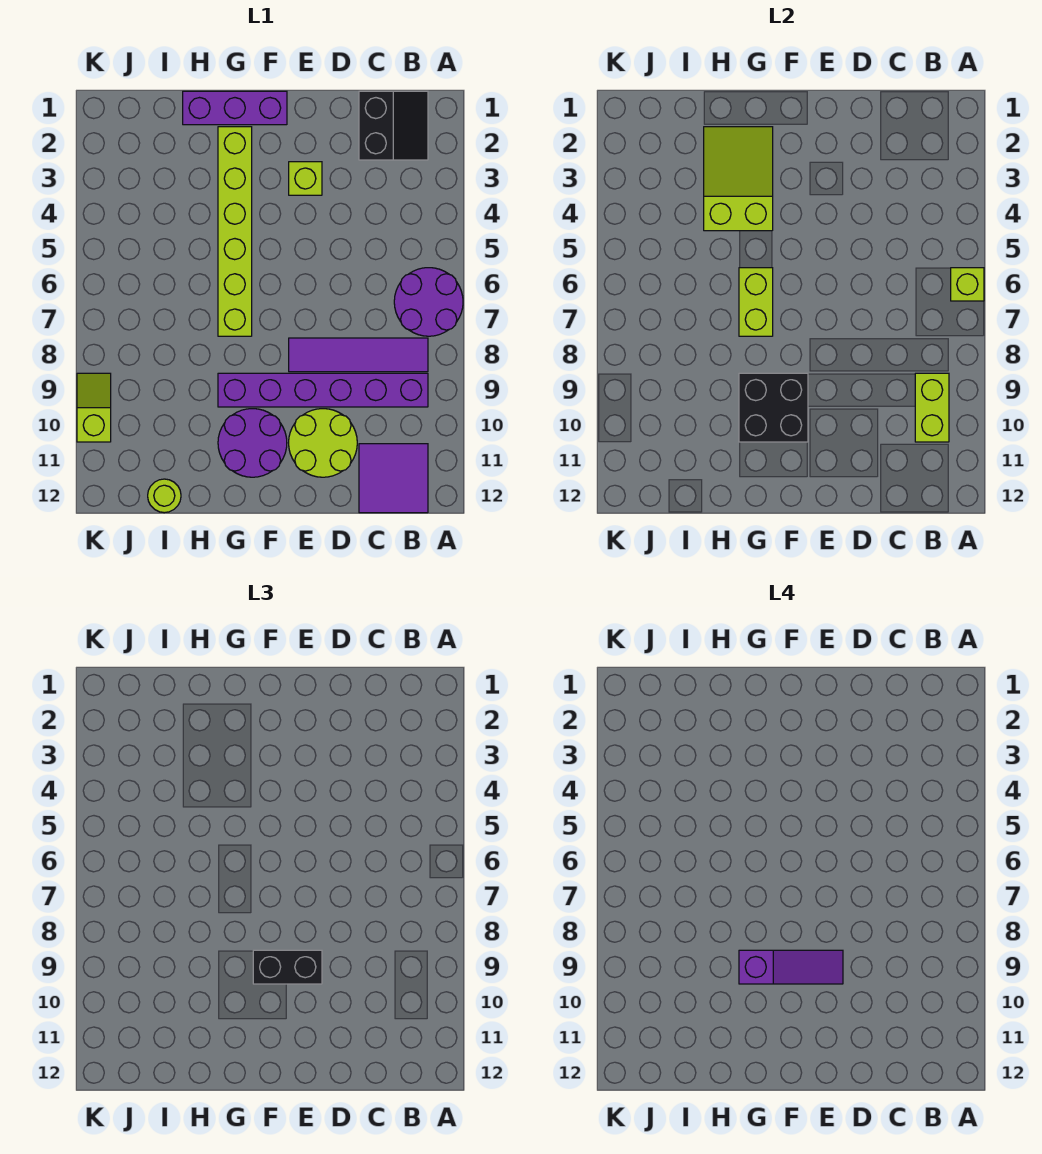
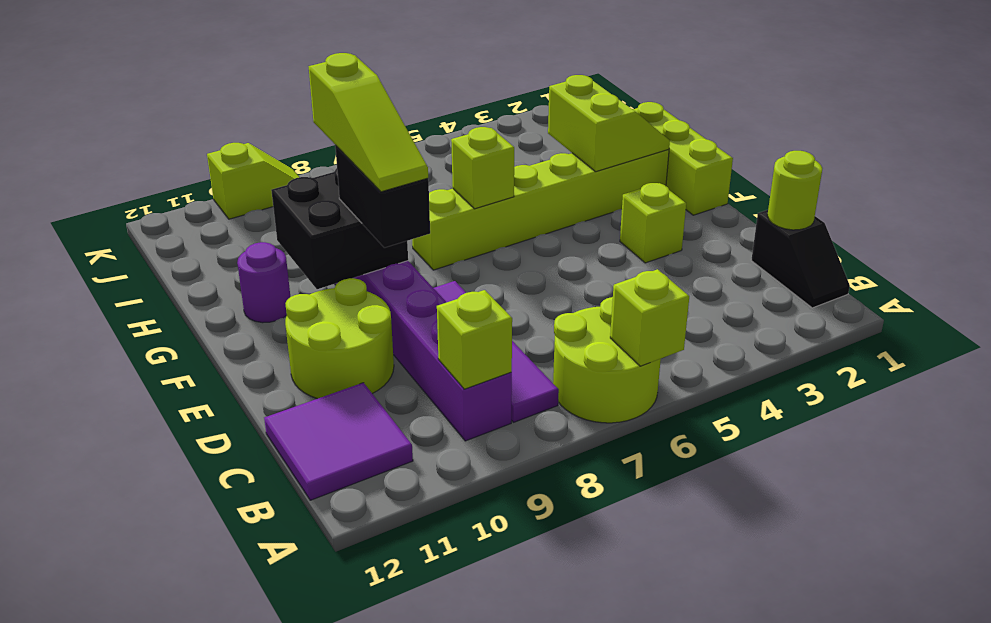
purple round brick A6:B7 level 1 -> lime round brick A6:B7 level 1
black slope B1:C2 level 1 top C -> black slope B1:C1 level 1 top C
lime brick B9:B10 level 2 -> lime brick B9 level 2
purple slope E9:G9 level 4 top G -> lime slope E9:G9 level 4 top G
purple brick F1:H1 level 1 -> lime brick F1:H1 level 1
purple round brick F10:G11 level 1 -> purple round brick G11 level 1
lime slope G2:H4 level 2 top 4 -> lime slope G2:H3 level 2 top 3
lime brick G6:G7 level 2 -> lime brick G6 level 2
lime round brick I12 level 1 -> lime round brick C1 level 2

